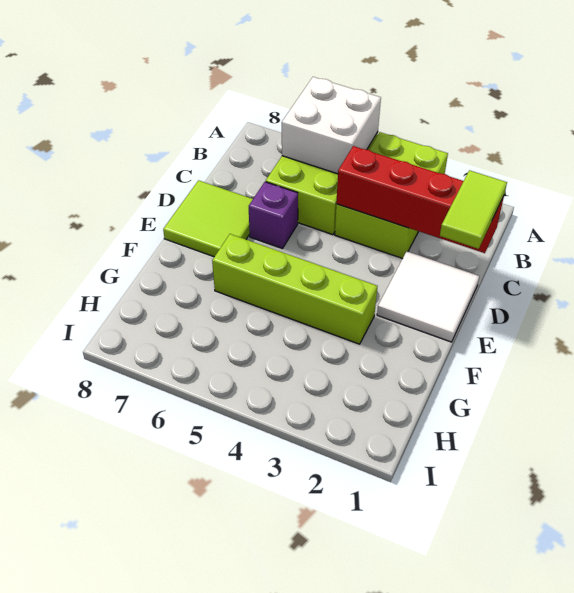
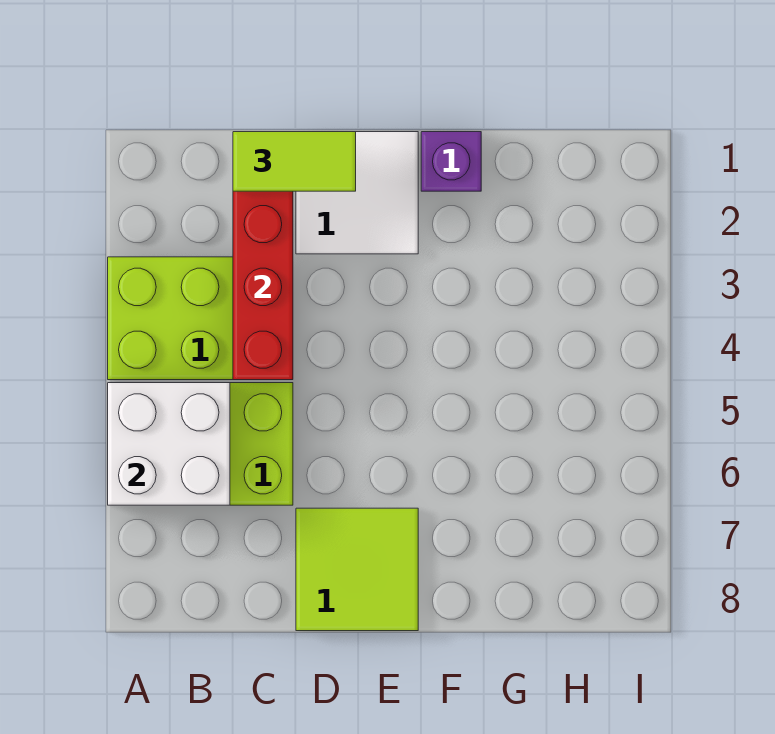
purple brick D6 level 1 -> purple brick F1 level 1
lime brick F3:F6 level 1 -> none

